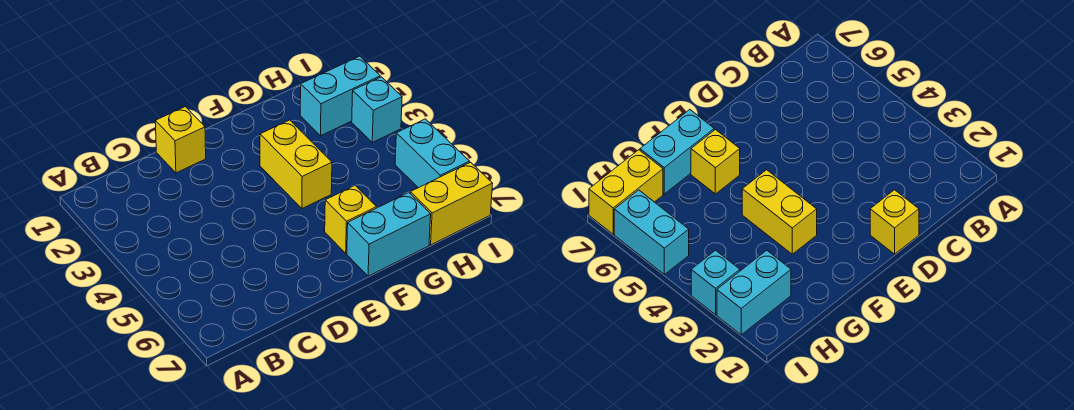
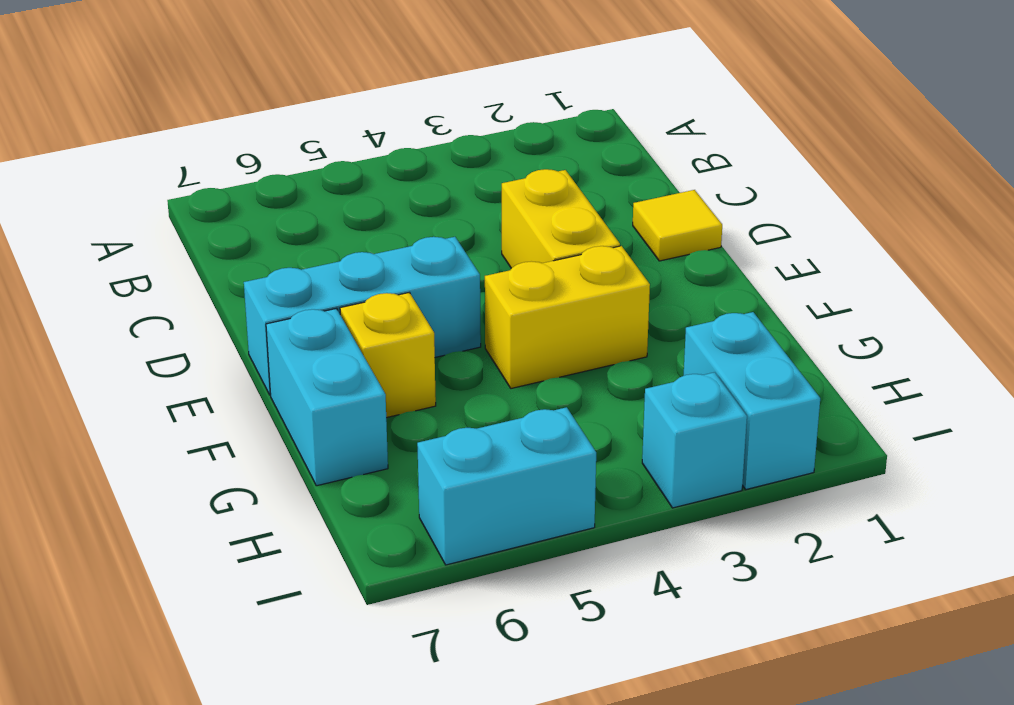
yellow brick D1 level 1 -> yellow tile D1 level 1
none -> cyan brick E5:E7 level 1
yellow brick H7:I7 level 1 -> yellow brick D3:E3 level 1

